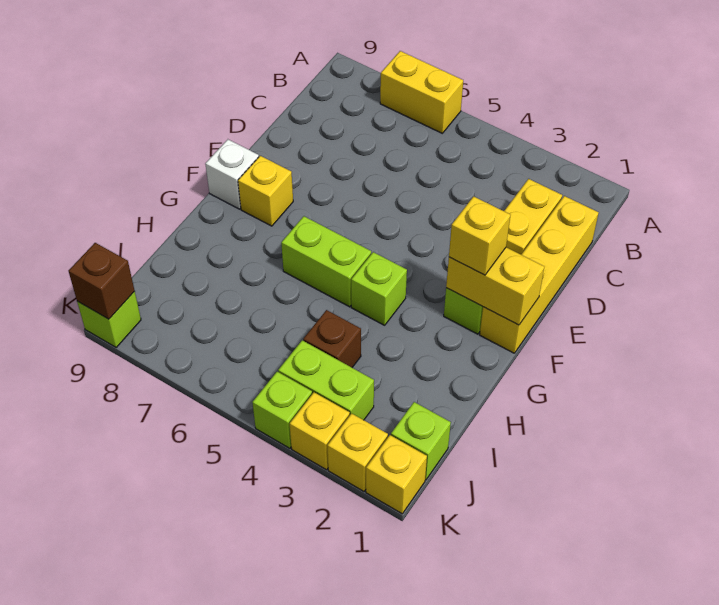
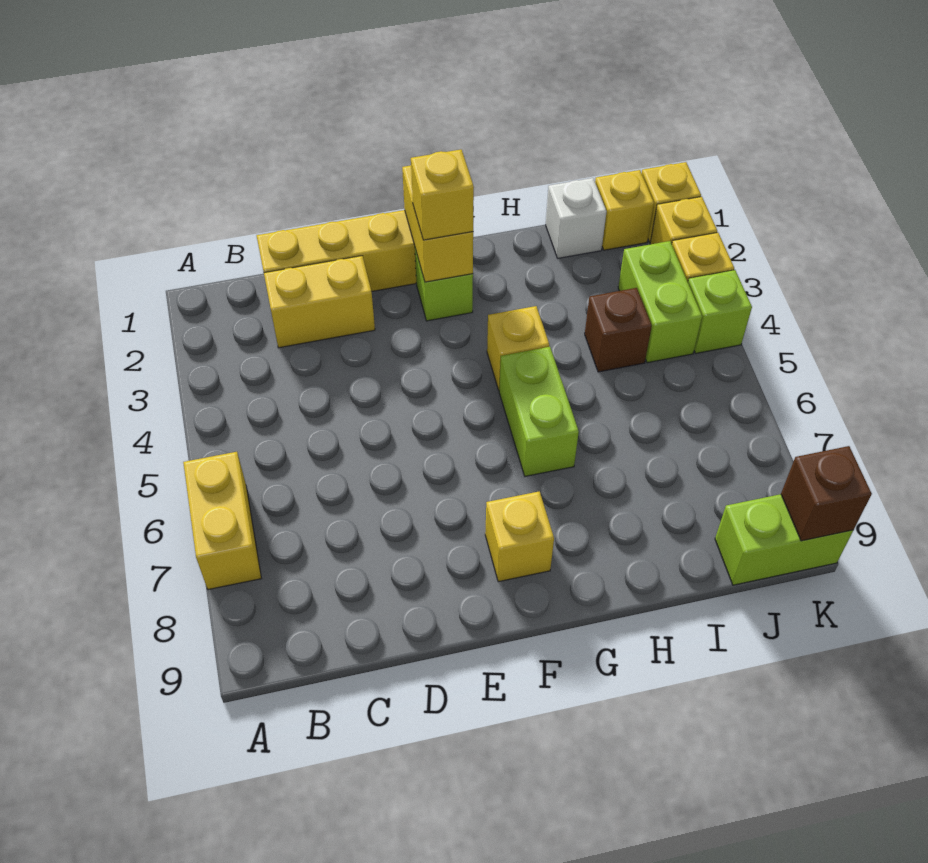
white brick F9 level 1 -> white brick I1 level 1
lime brick G4 level 1 -> yellow brick G4 level 1
lime brick J1 level 1 -> yellow brick J1 level 1
lime brick K9 level 1 -> lime brick J9:K9 level 1

